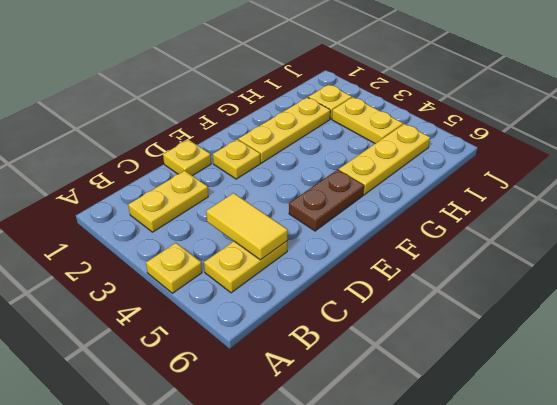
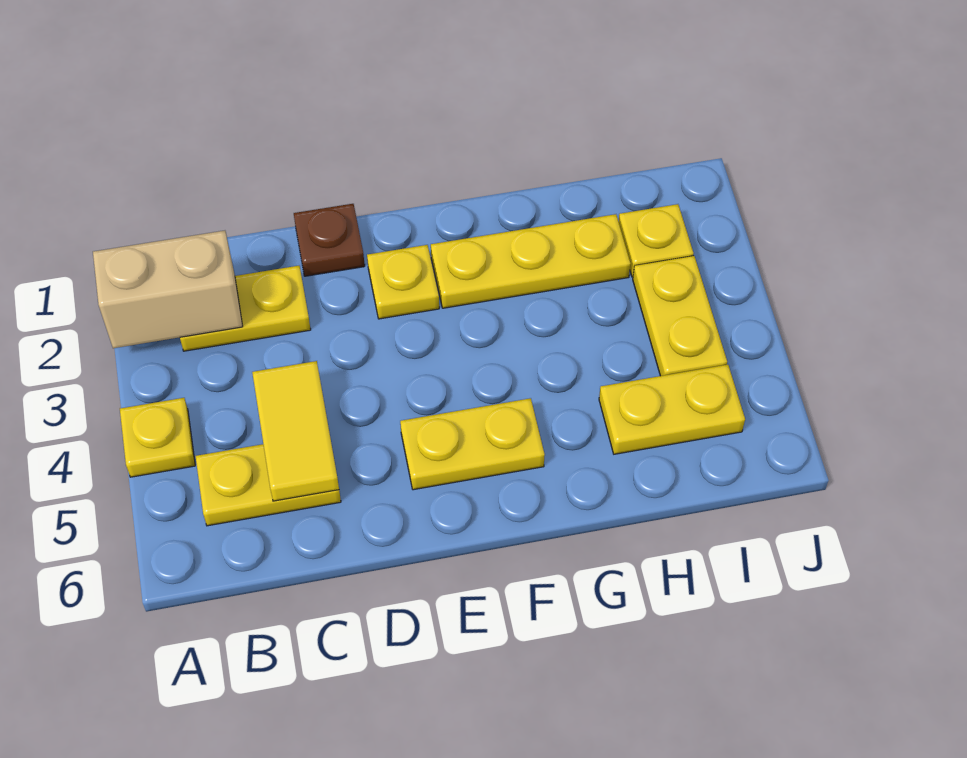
none -> tan brick A2:B2 level 2
yellow plate D1 level 1 -> brown plate D1 level 1
brown plate E5:F5 level 1 -> yellow plate E5:F5 level 1
yellow plate G5:I5 level 1 -> yellow plate H5:I5 level 1

